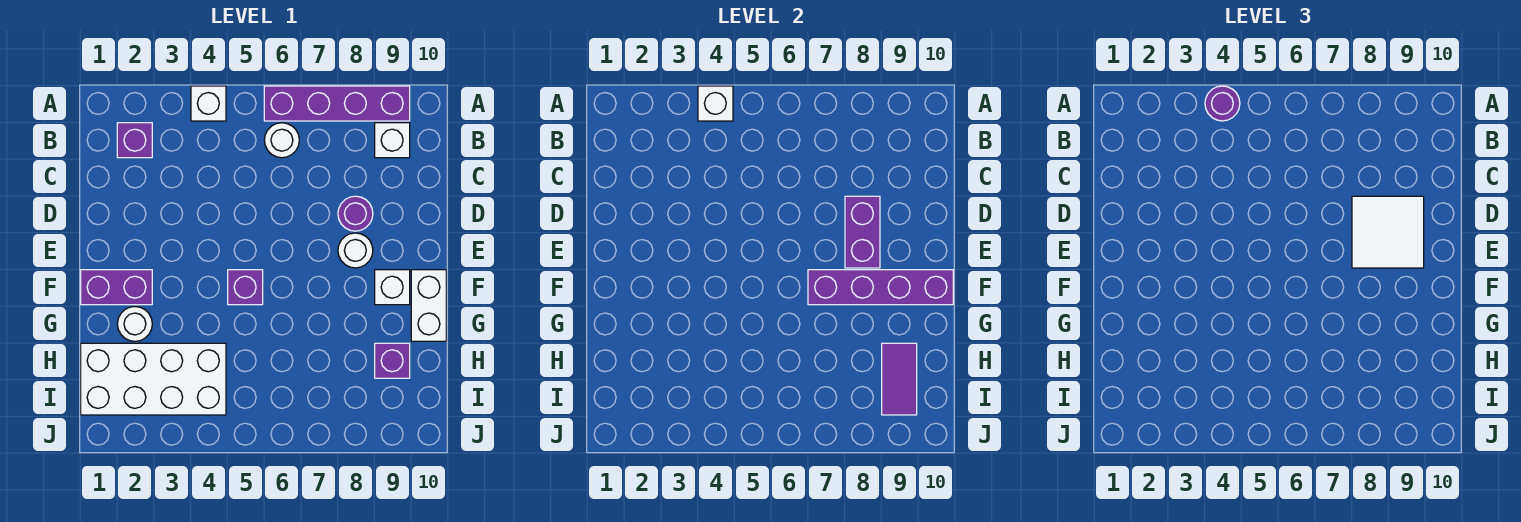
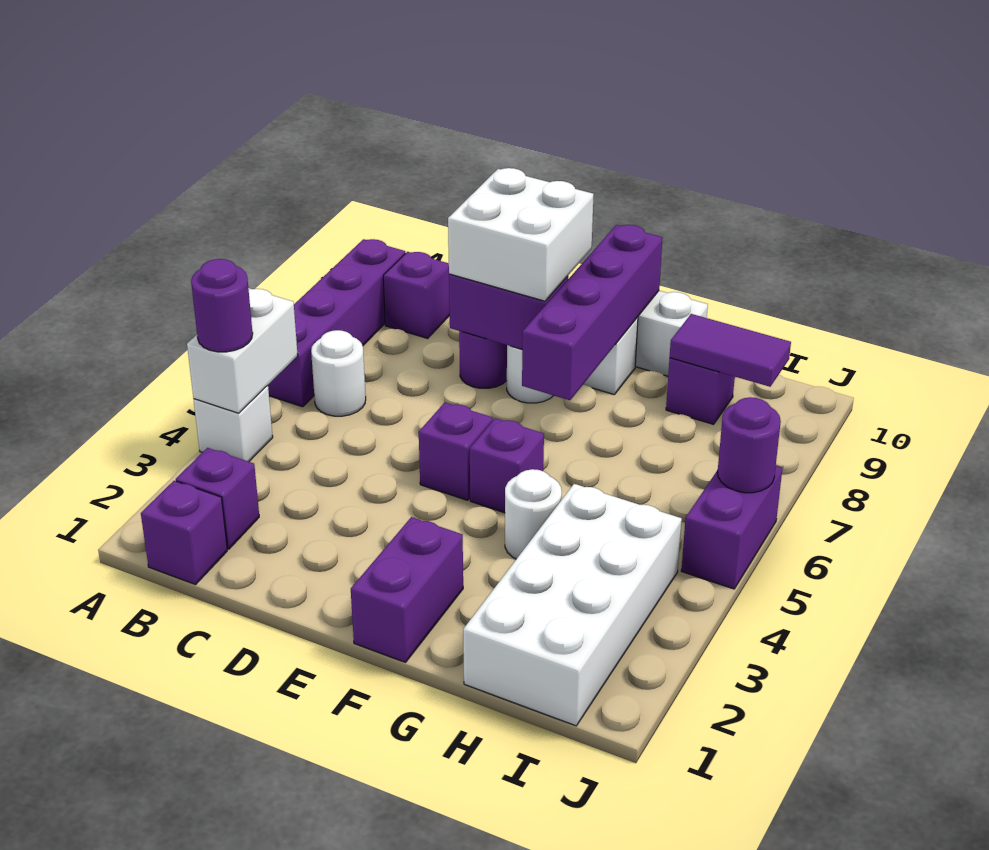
white brick A4 level 2 -> white brick A4:A5 level 2
none -> purple brick B1 level 1
white brick B9 level 1 -> purple brick B9 level 1
white tile D8:E9 level 3 -> white brick D8:E9 level 3
none -> purple brick E5 level 1
white round brick G2 level 1 -> white round brick G4 level 1
none -> purple brick J5:J6 level 1
none -> purple round brick J6 level 2

